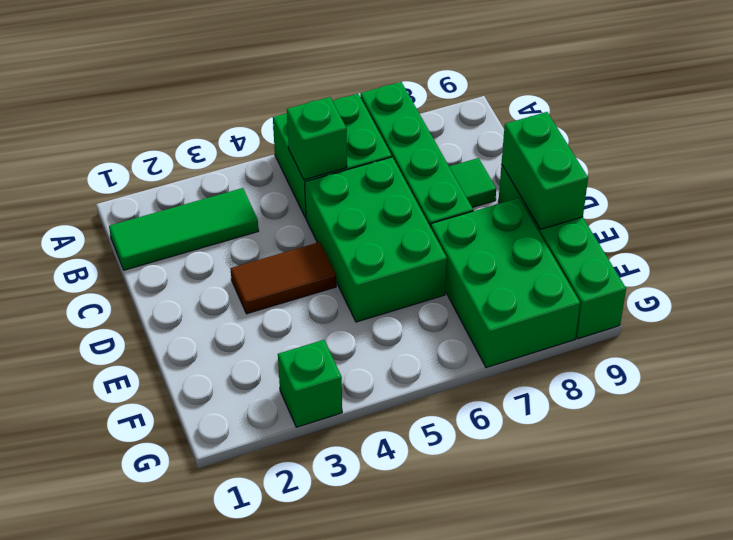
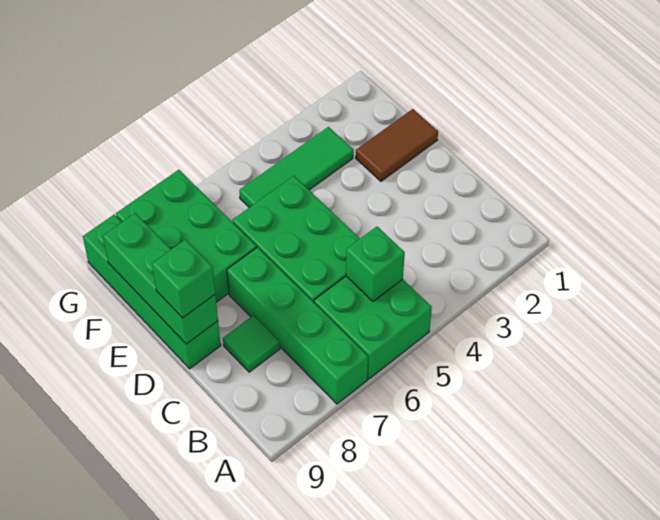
green tile B1:B3 level 1 -> green tile F3:F5 level 1
brown tile D3:D4 level 1 -> brown tile E1:E2 level 1
green brick D9:E9 level 2 -> green brick D9:F9 level 2
green brick G3 level 1 -> green brick D9 level 3

